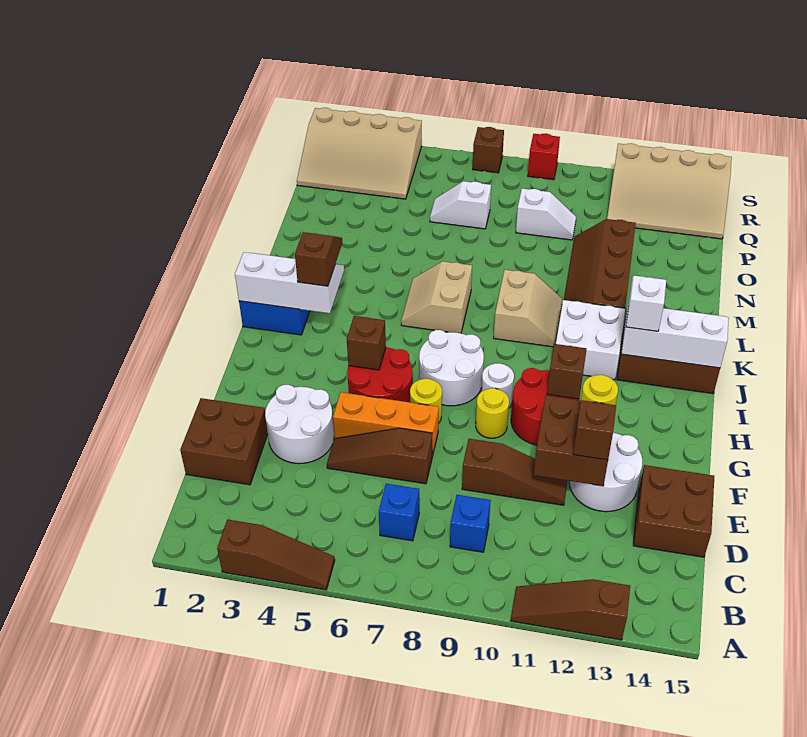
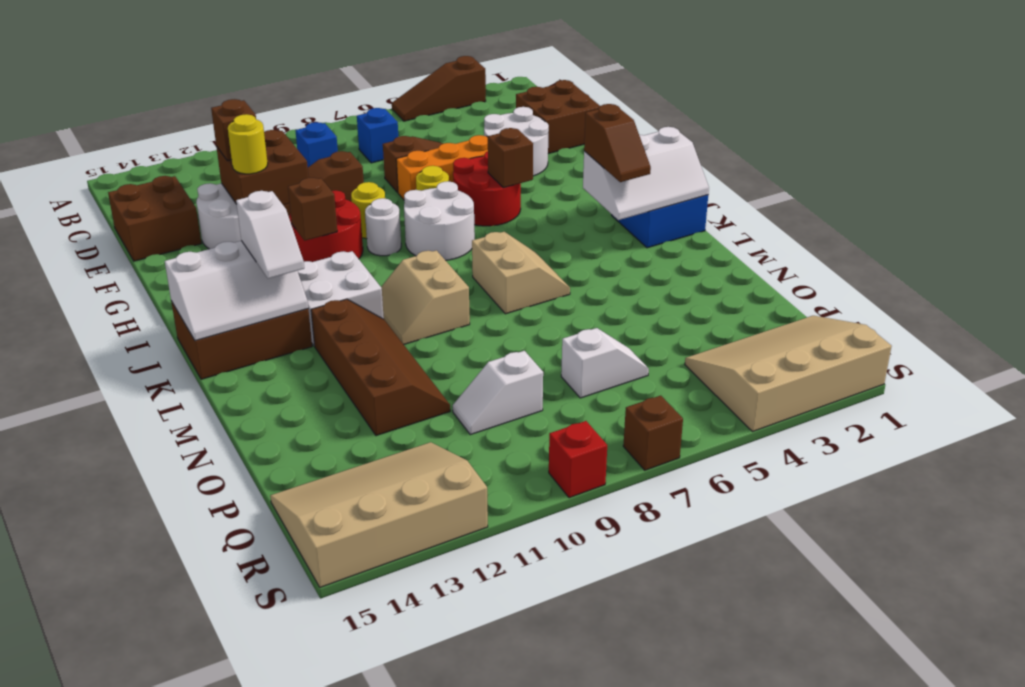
brown slope A11:A13 level 1 top 13 -> none

